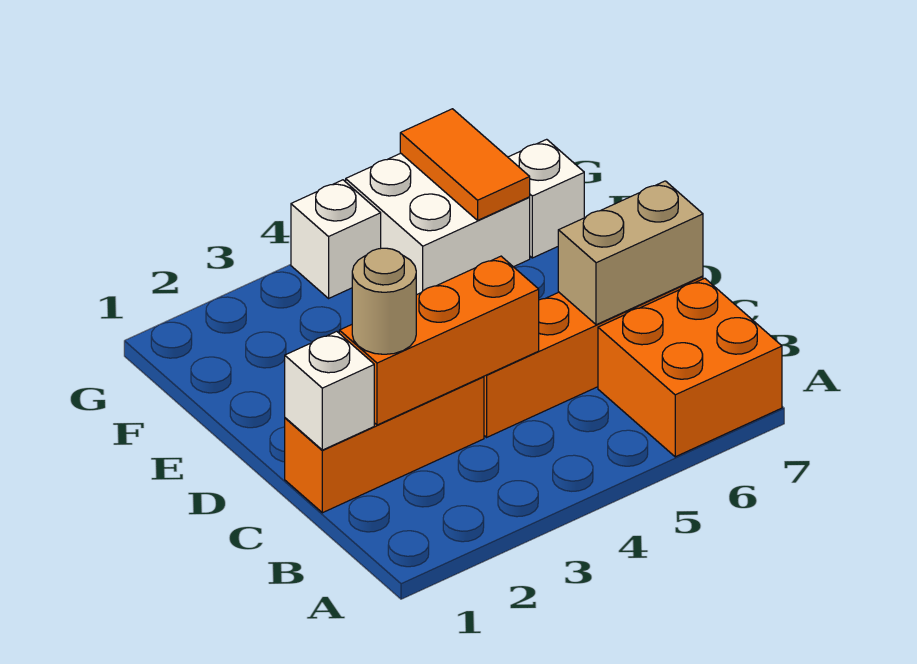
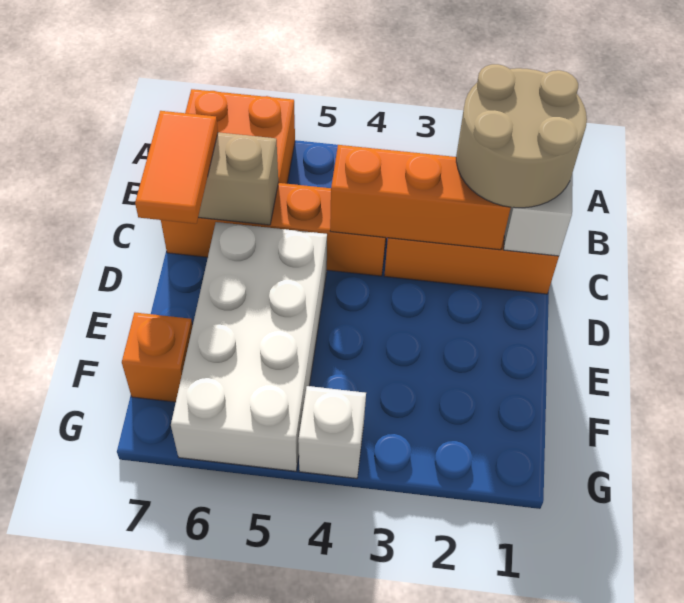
tan round brick C2 level 3 -> tan round brick B1:C2 level 3
white brick F5:G6 level 1 -> white brick D5:G6 level 1
orange tile F6:G6 level 2 -> orange tile C7:D7 level 3
white brick F7 level 1 -> orange brick F7 level 1

